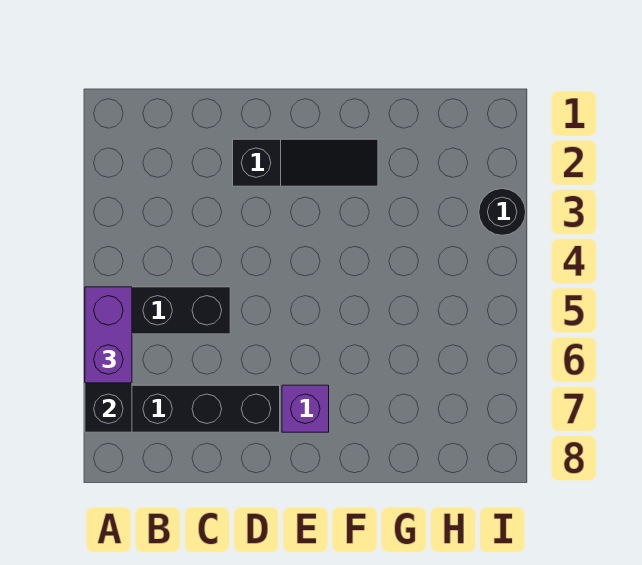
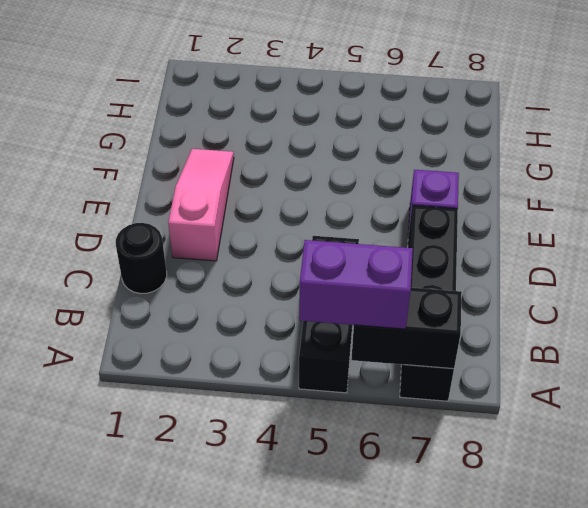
black slope D2:F2 level 1 top D -> pink slope D2:F2 level 1 top D
black round brick I3 level 1 -> black round brick C1 level 1

